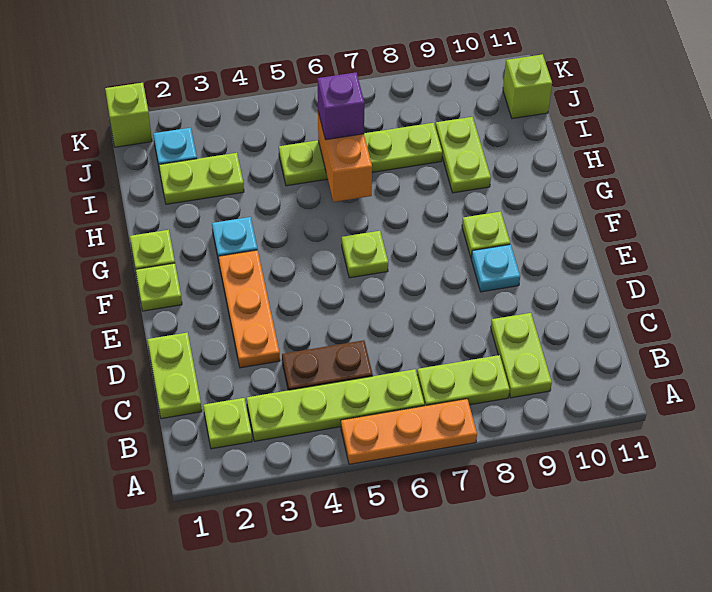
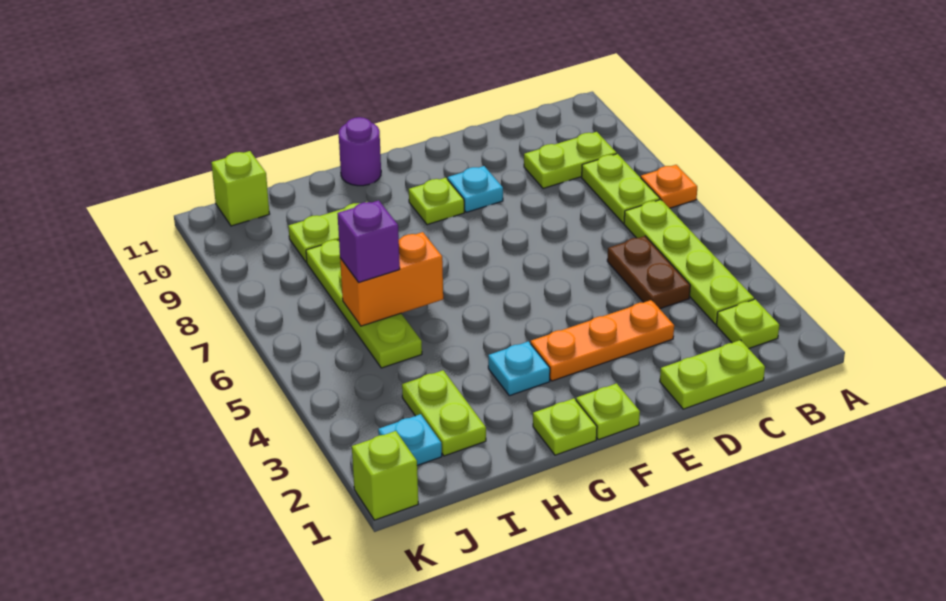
orange plate A5:A7 level 1 -> orange plate A7 level 1
lime plate F6 level 1 -> none
none -> purple round brick G11 level 1

